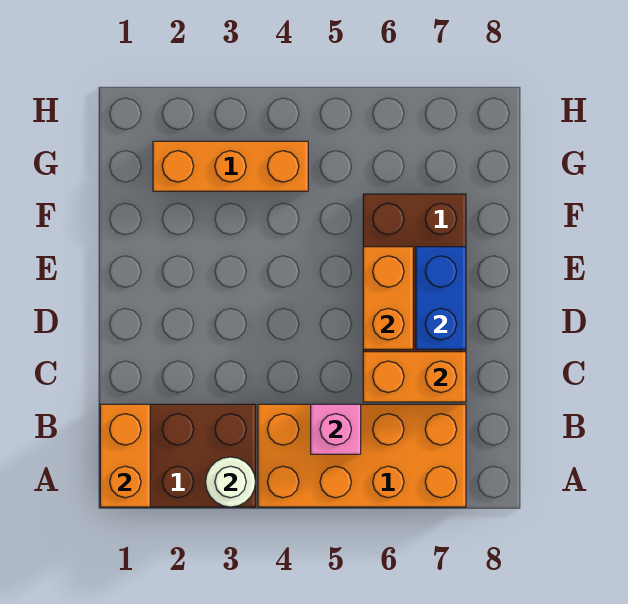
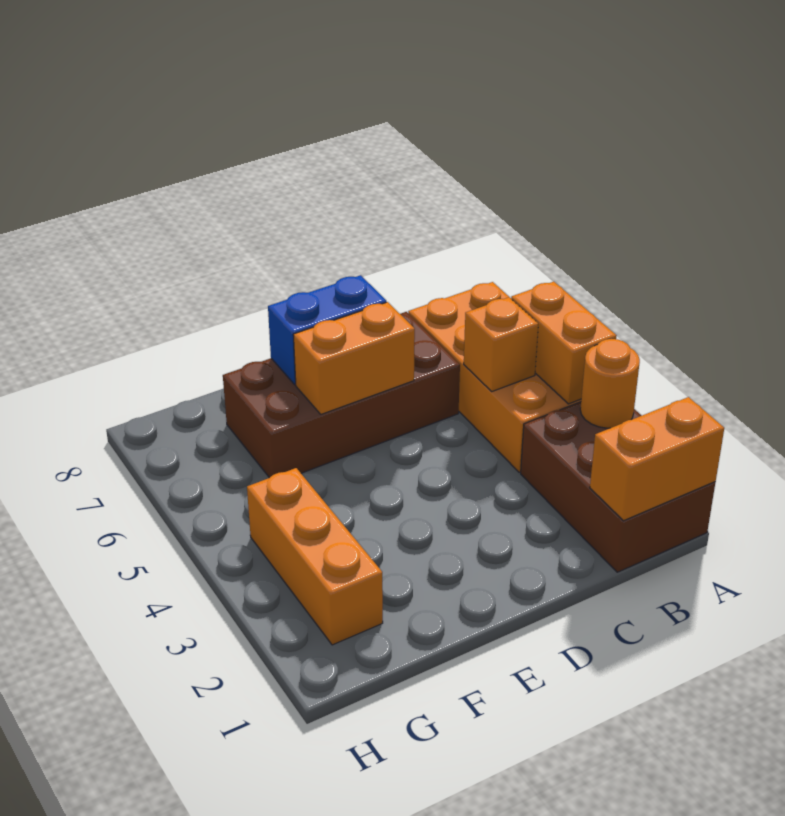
white round brick A3 level 2 -> orange round brick A3 level 2
pink brick B5 level 2 -> orange brick B5 level 2
orange brick C6:C7 level 2 -> orange brick A4:A5 level 2

